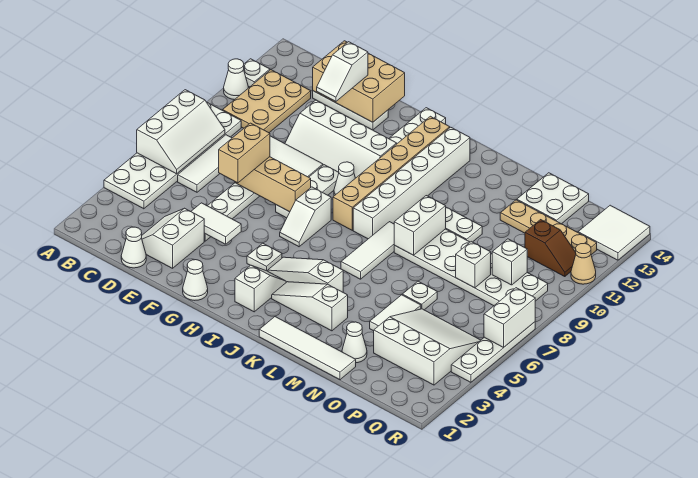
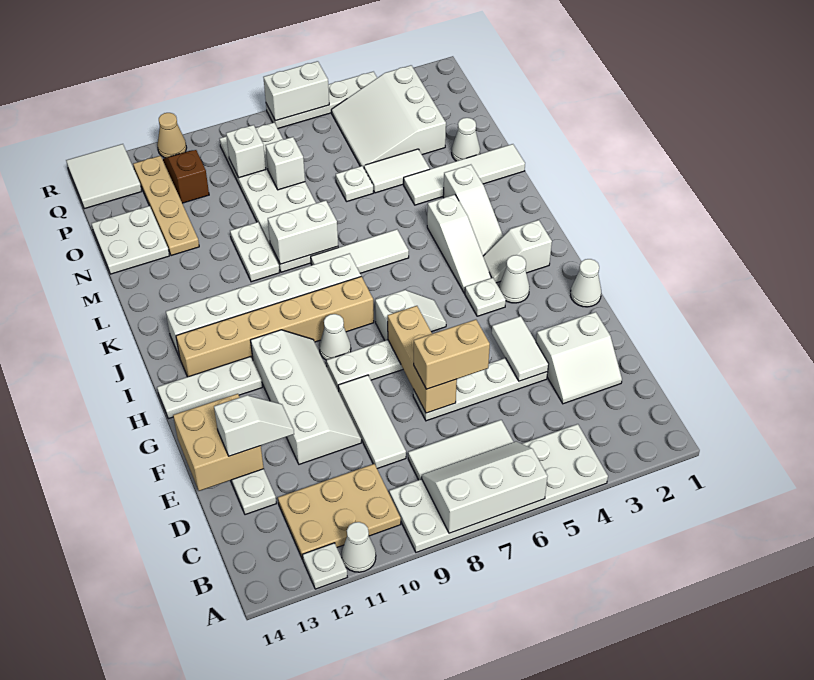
white cone D1 level 1 -> white cone H3 level 1
tan brick D13:F14 level 2 -> tan brick E13:F14 level 2
white tile K1:N1 level 1 -> white tile M1:M4 level 1

